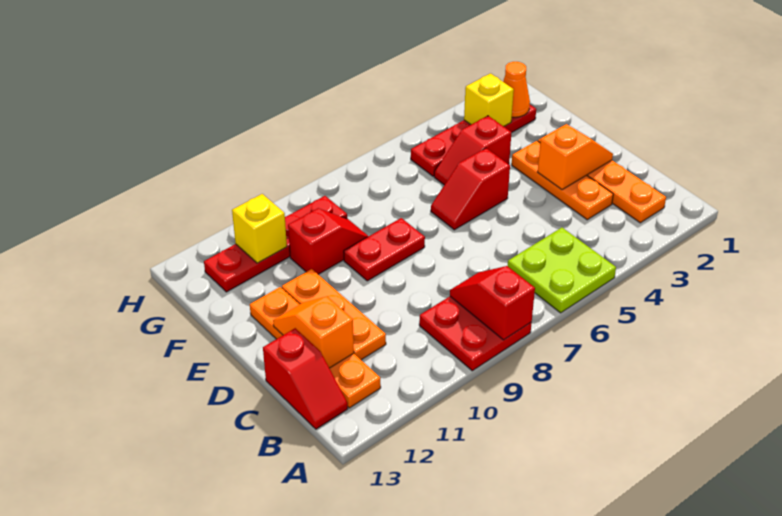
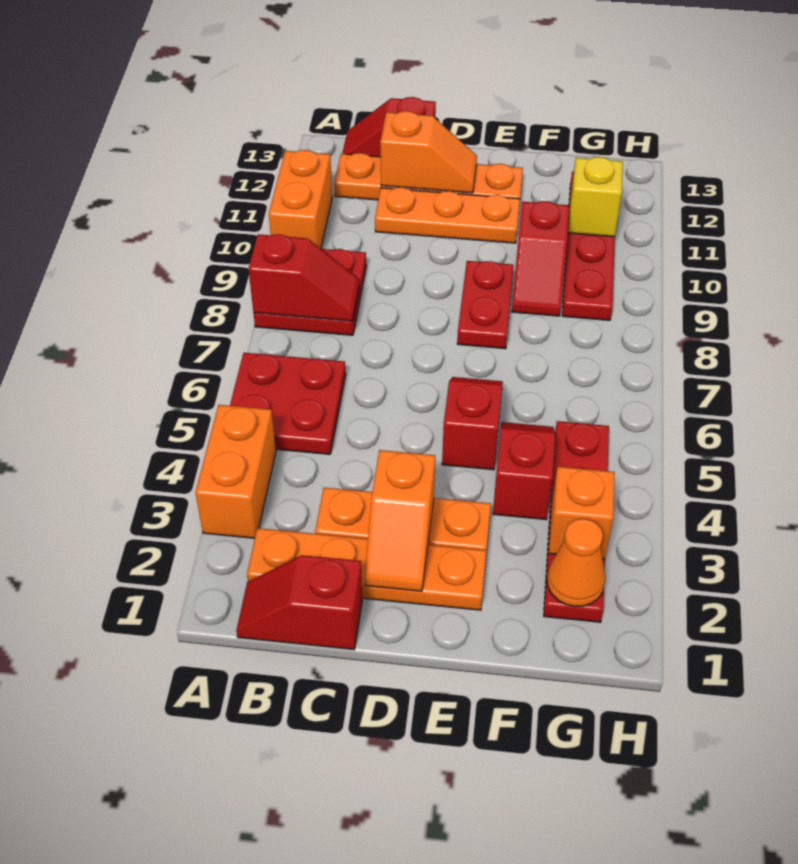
none -> orange brick A3:A4 level 1
lime plate A5:B6 level 1 -> red plate A5:B6 level 1
none -> orange brick A10:A11 level 1
none -> red slope B1:C1 level 1 top C
yellow brick G3 level 2 -> orange brick G3 level 2

